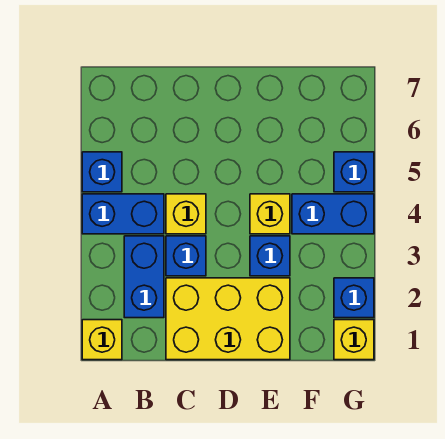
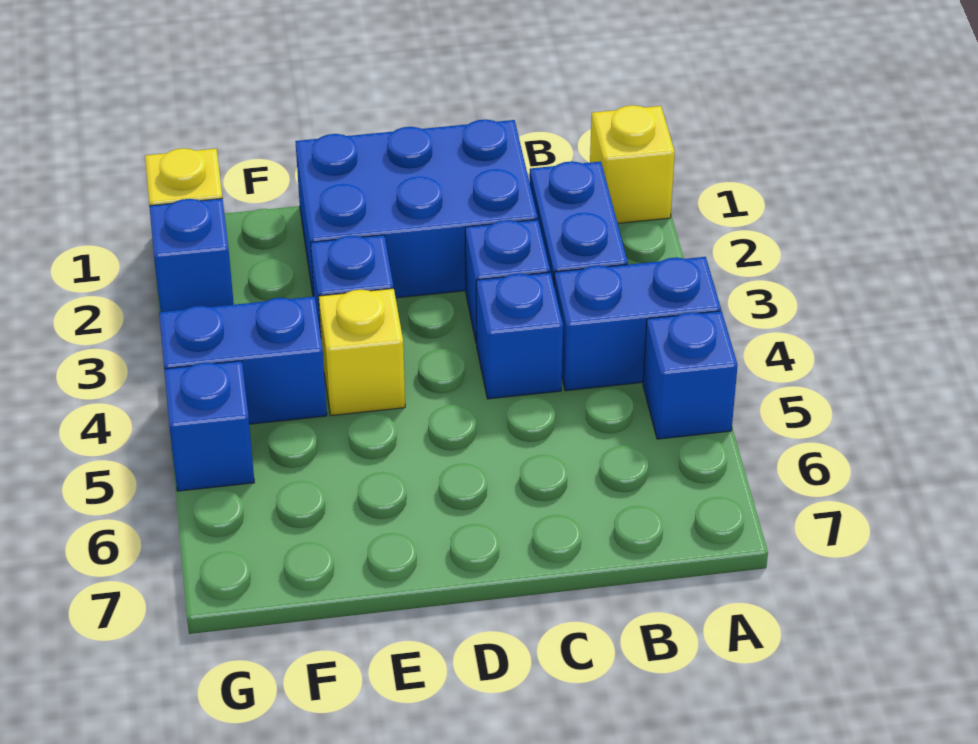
yellow brick C1:E2 level 1 -> blue brick C1:E2 level 1
yellow brick C4 level 1 -> blue brick C4 level 1

